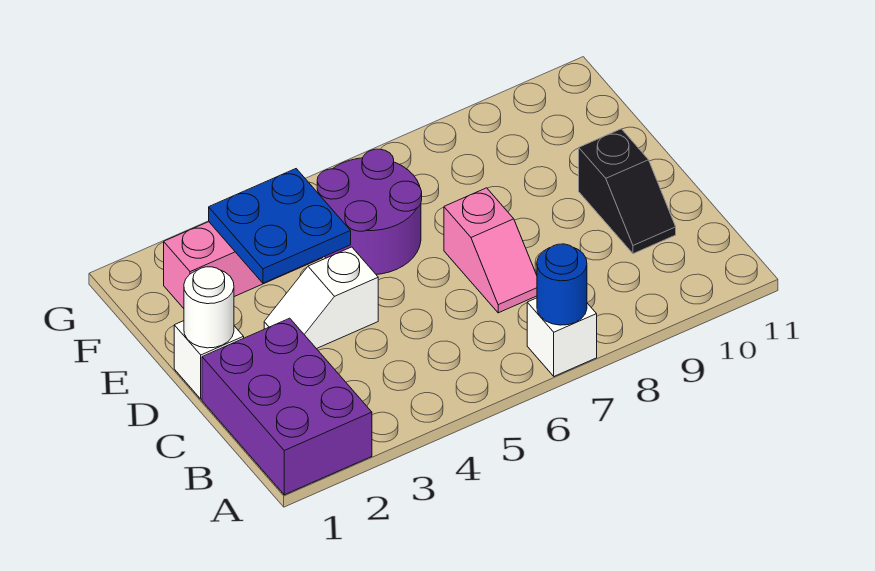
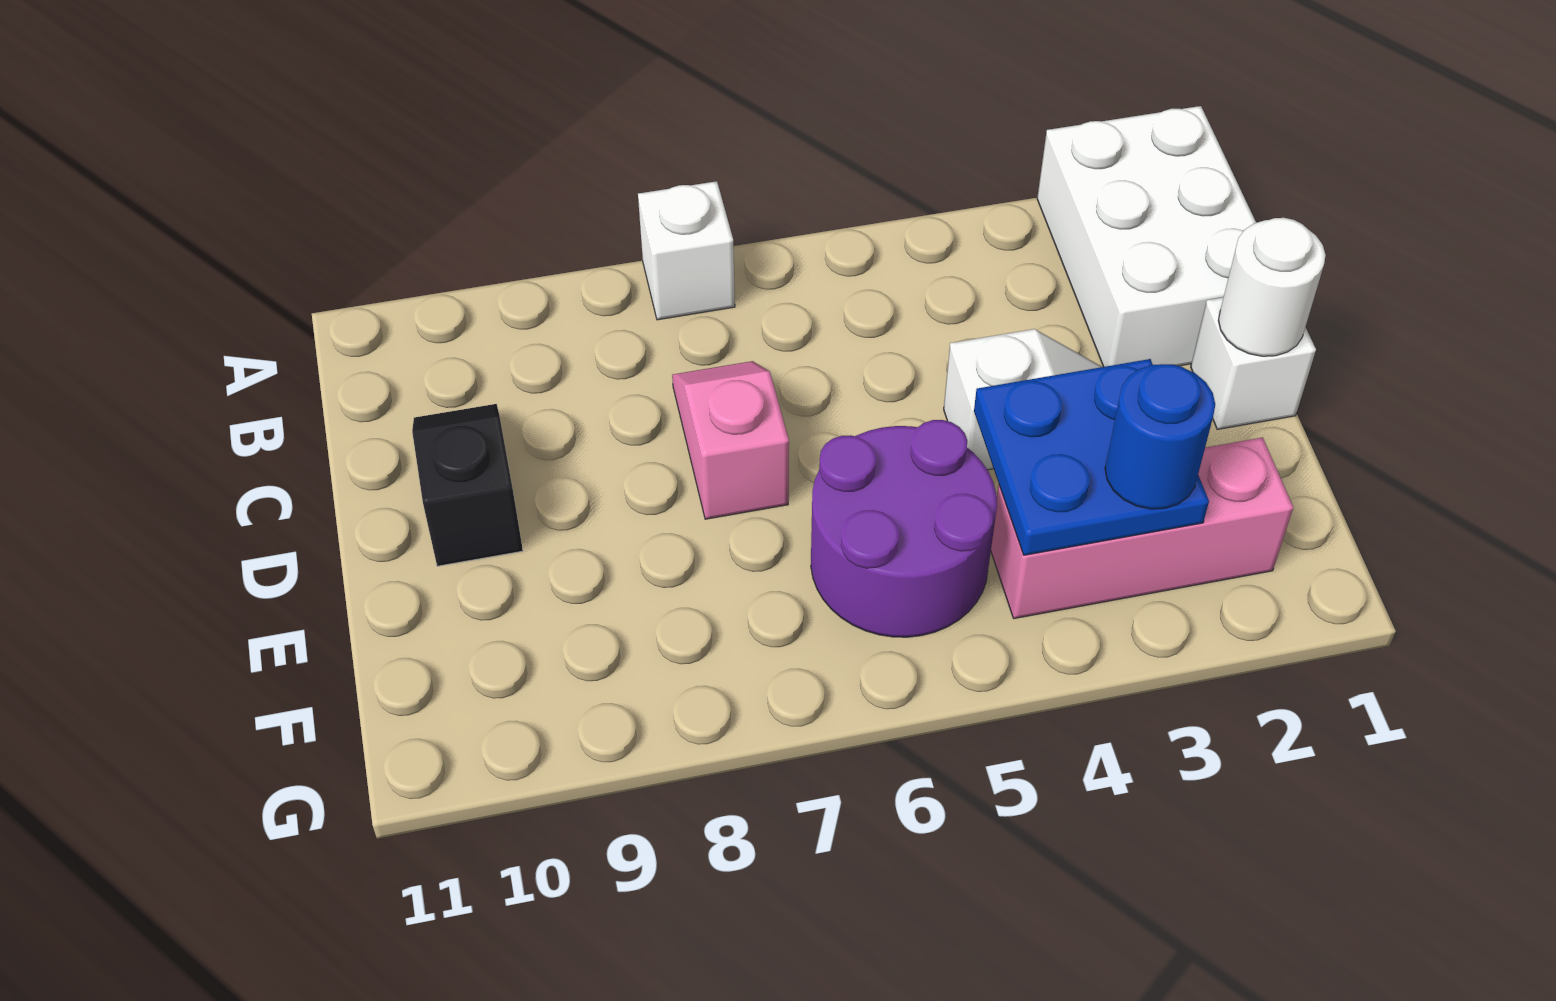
purple brick A1:C2 level 1 -> white brick A1:C2 level 1
blue round brick A7 level 2 -> blue round brick F3 level 3

